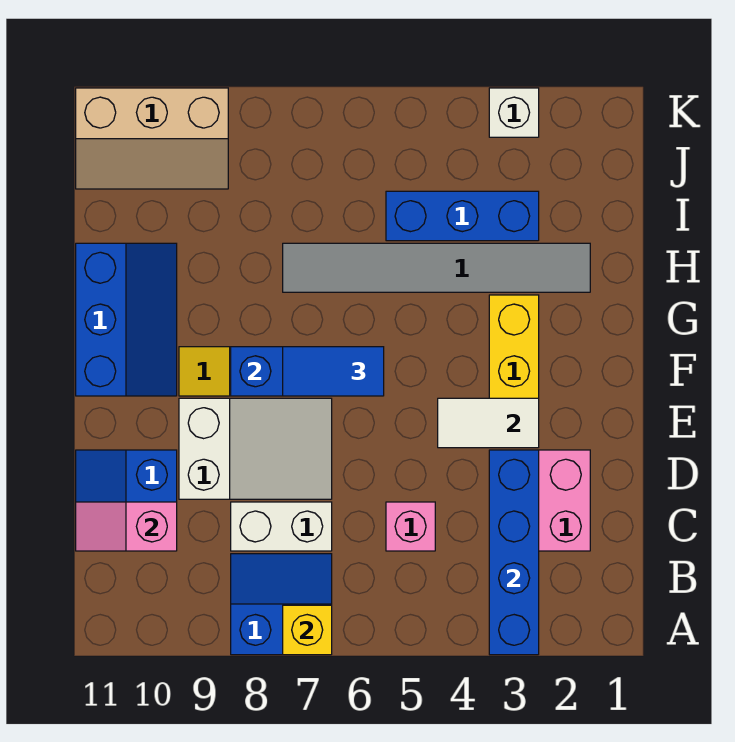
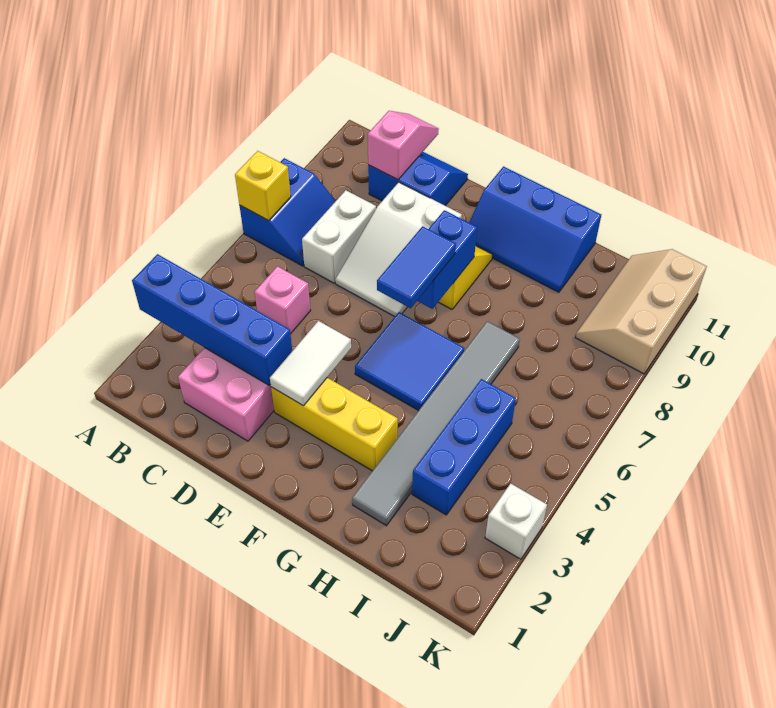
none -> blue tile F5:G6 level 1

